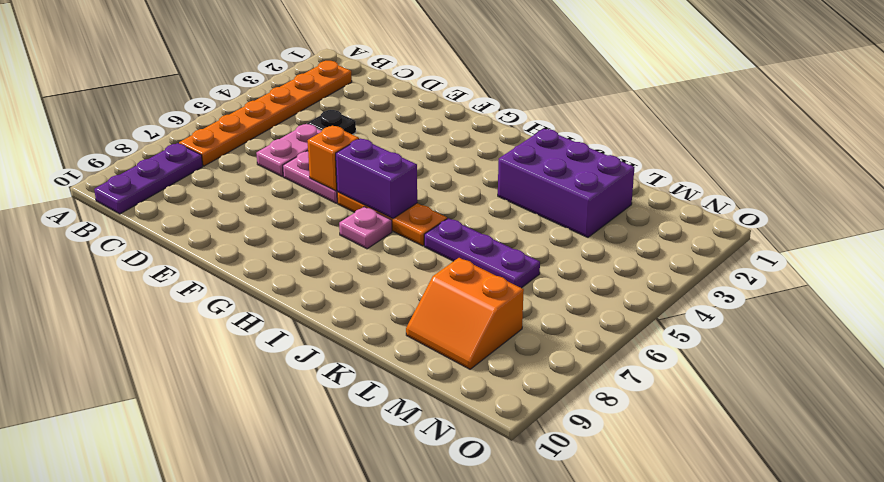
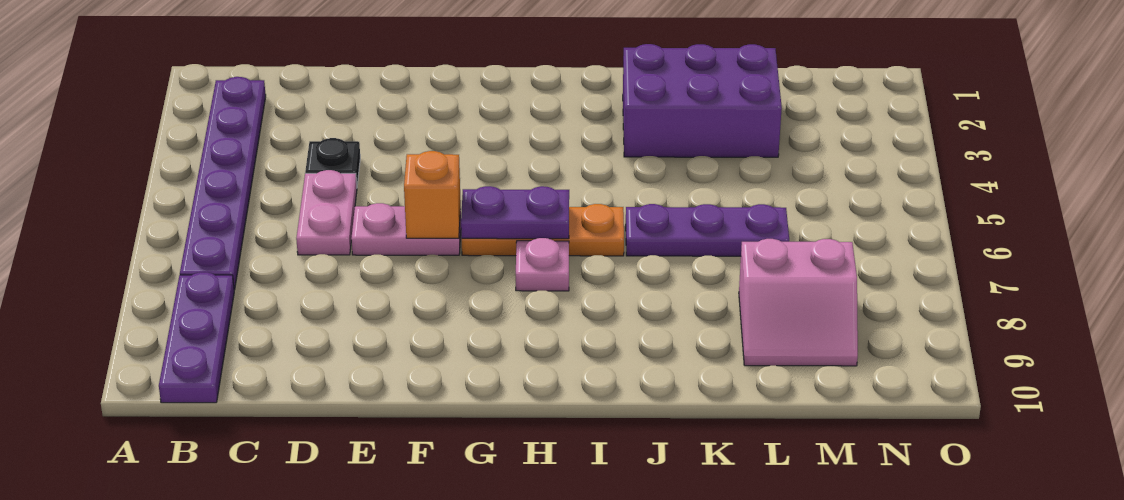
orange plate B2:B7 level 1 -> purple plate B2:B7 level 1
purple brick G6:H6 level 2 -> purple plate G6:H6 level 2
orange slope L8:M9 level 1 top 8 -> pink slope L8:M9 level 1 top 8

